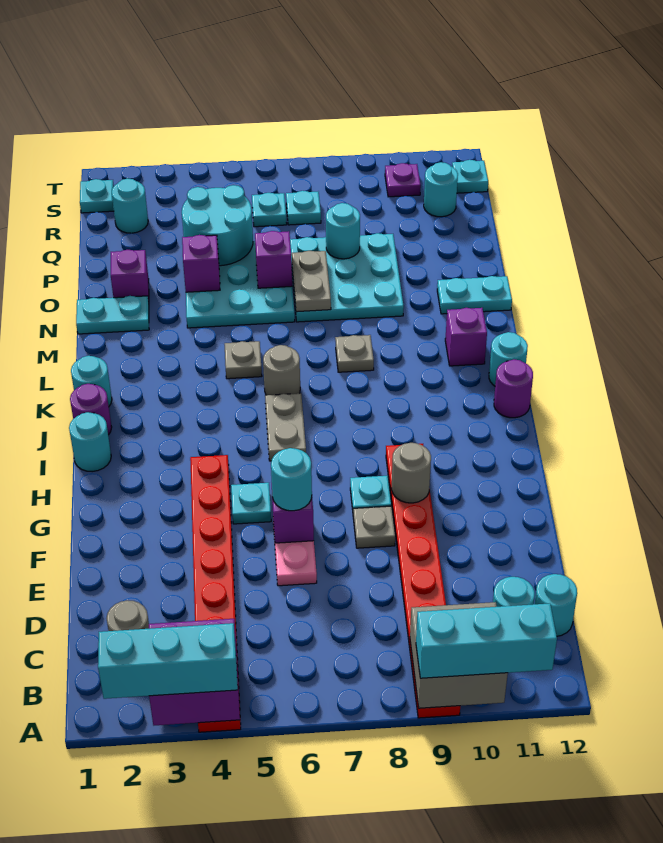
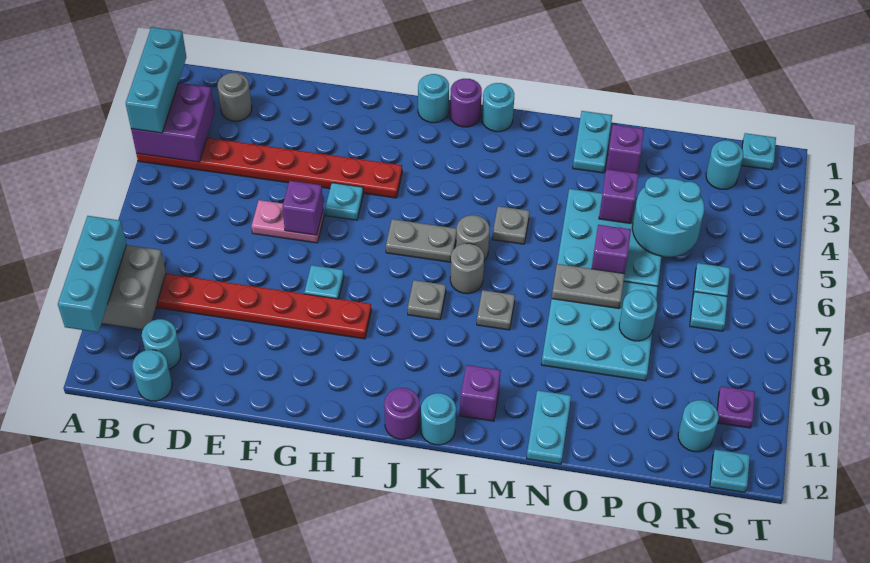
cyan round brick F6 level 3 -> none
grey plate F8 level 1 -> grey plate J8 level 1
grey round brick G9 level 2 -> grey round brick K7 level 1

